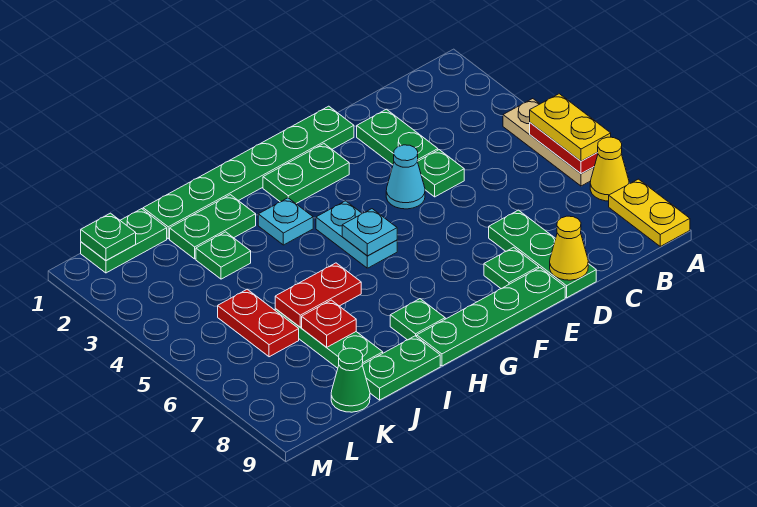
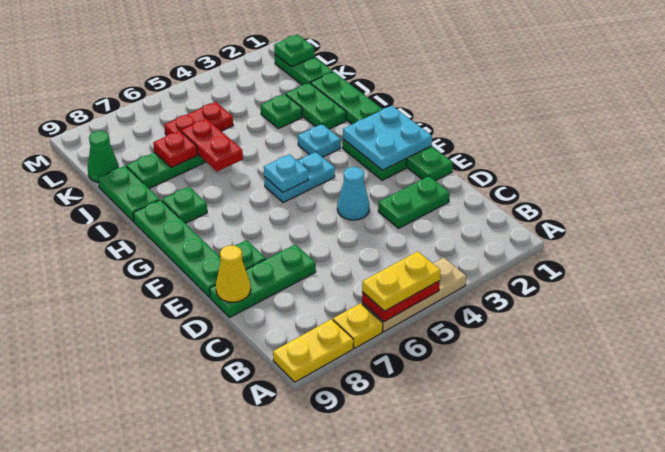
yellow cone A7 level 1 -> yellow plate A7 level 1
green plate D4 level 1 -> none
none -> cyan plate F1:G2 level 2

